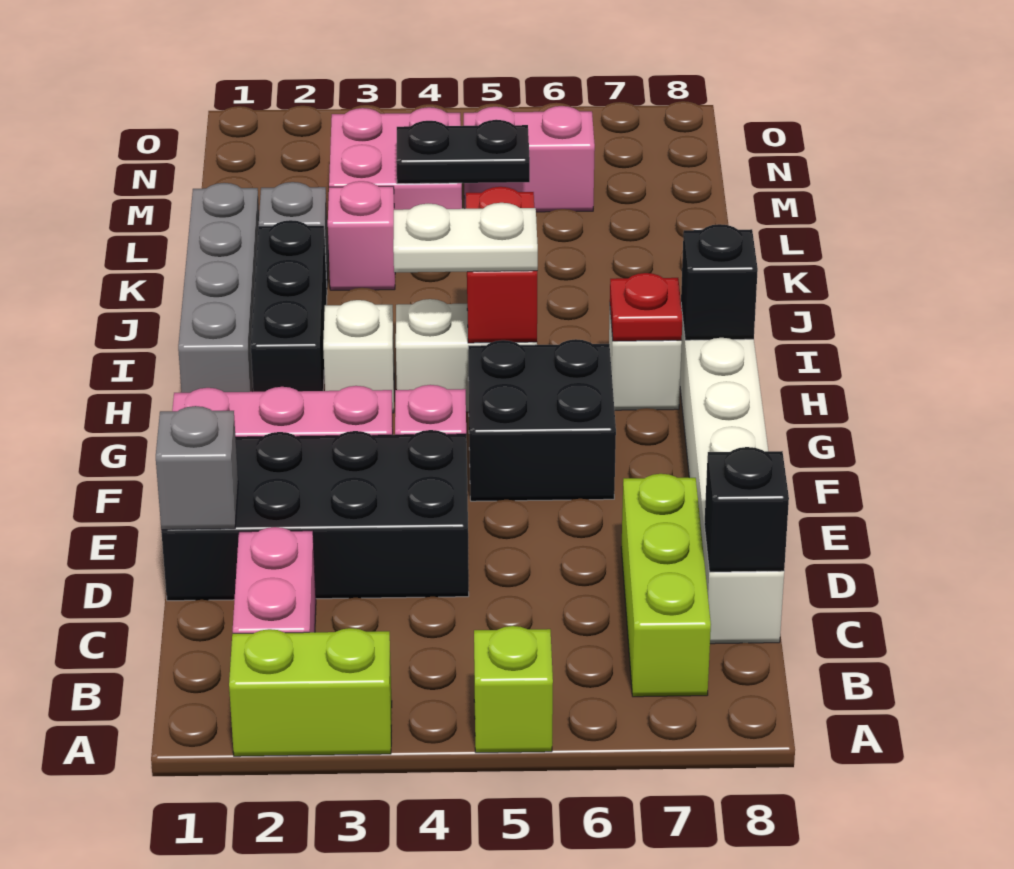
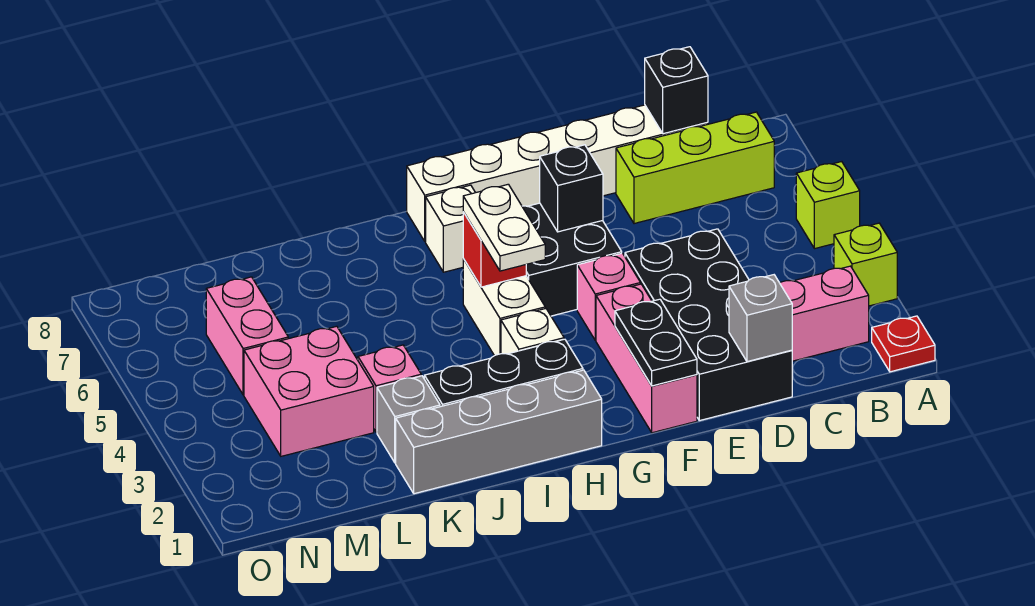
lime brick A2:A3 level 1 -> lime brick A3 level 1
red brick H5:I5 level 2 -> red brick H5 level 2
red plate H7 level 2 -> red plate A1 level 1
black brick H8 level 2 -> black brick F6 level 2
black plate L4:L5 level 2 -> black plate F1:F2 level 2

